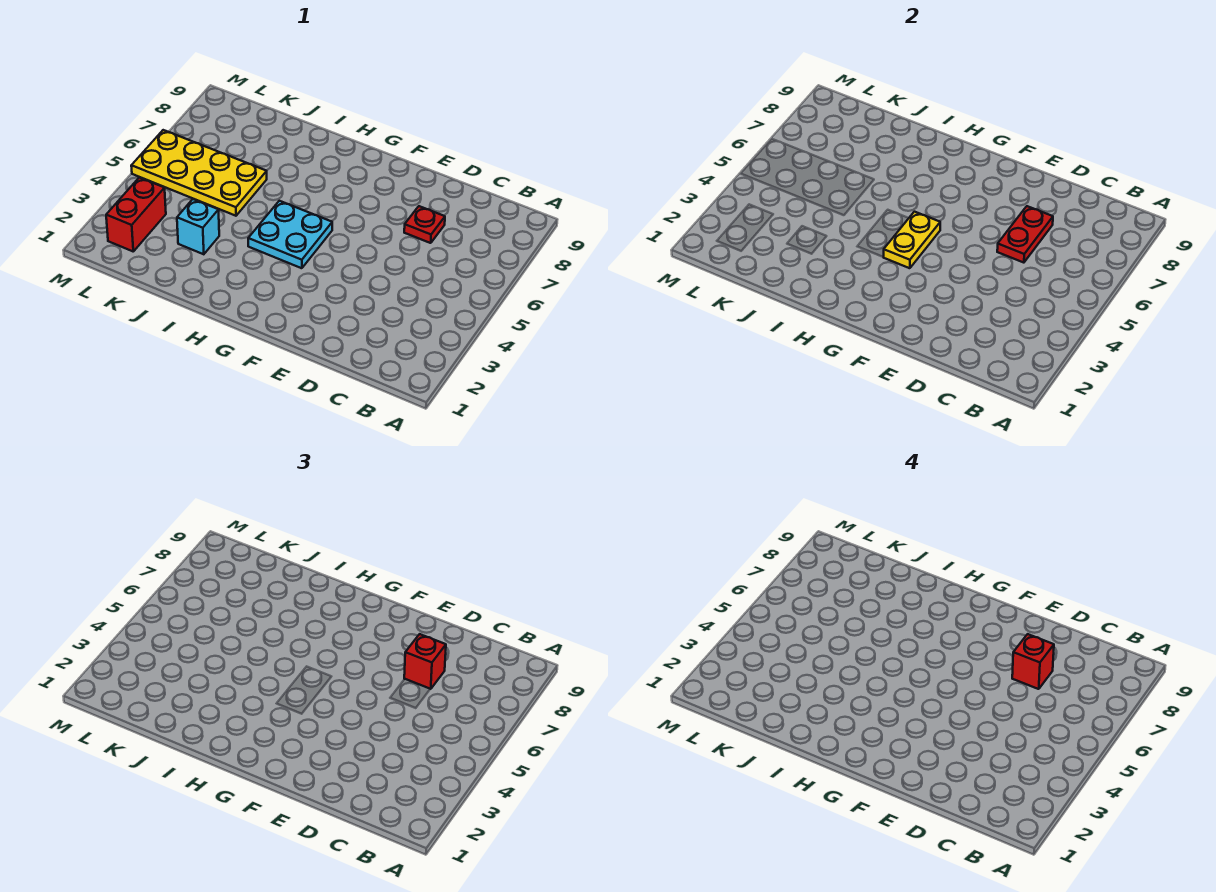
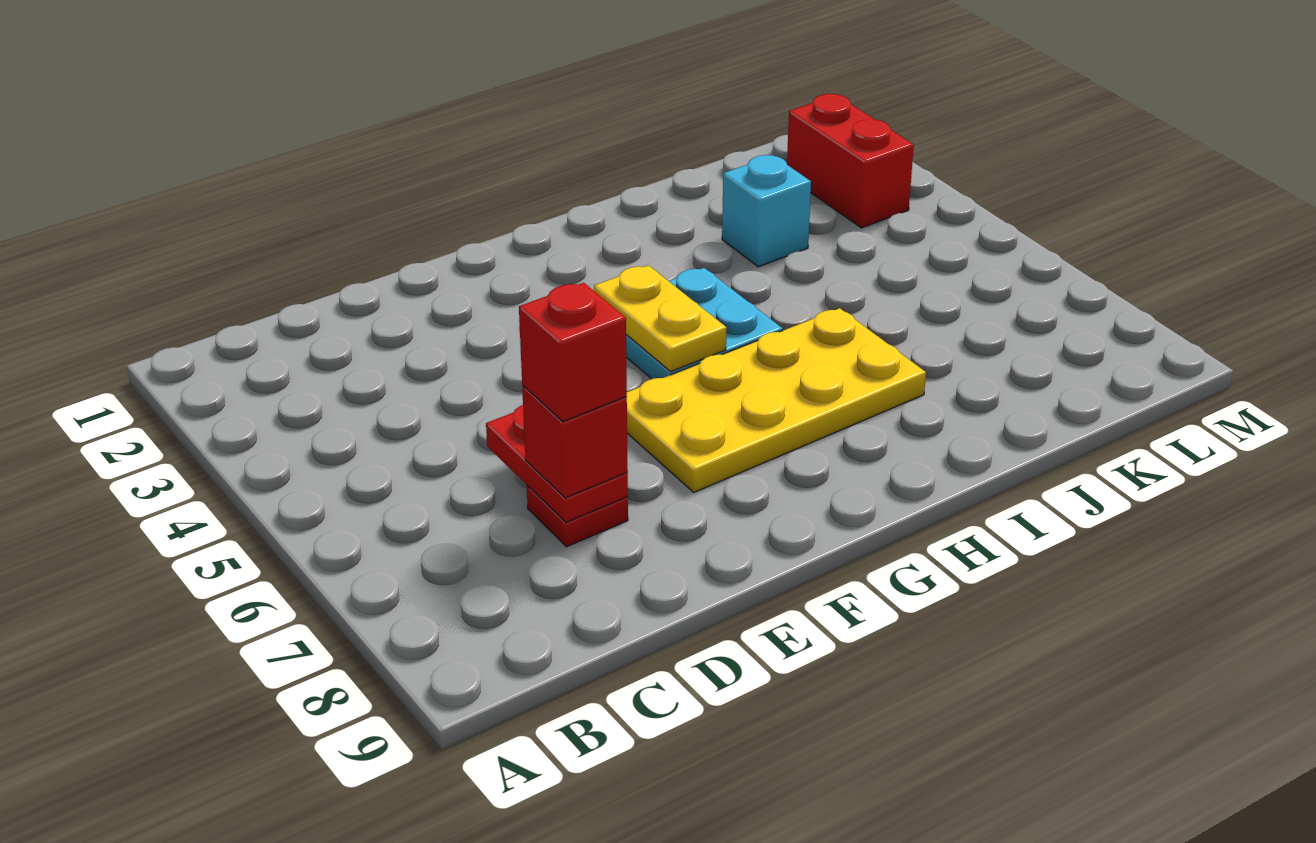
yellow plate J5:M6 level 1 -> yellow plate F6:I7 level 1

